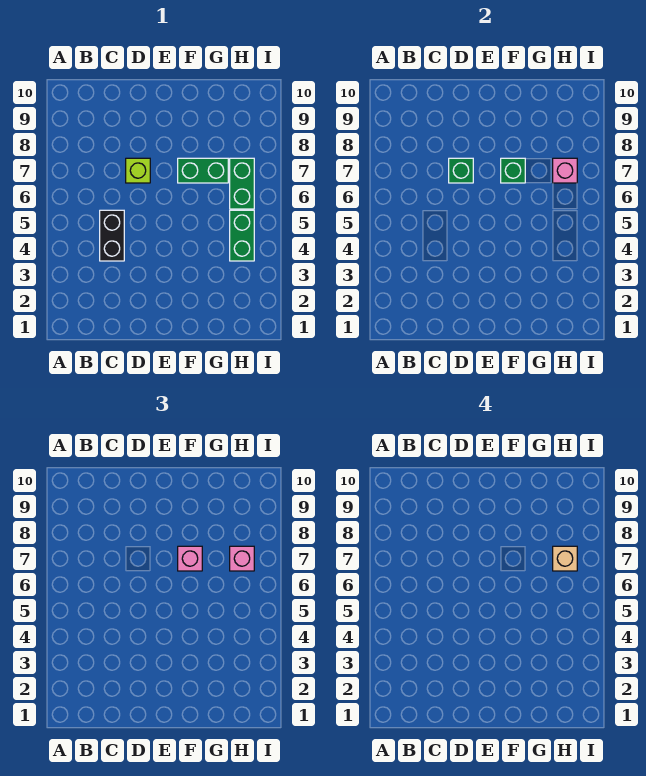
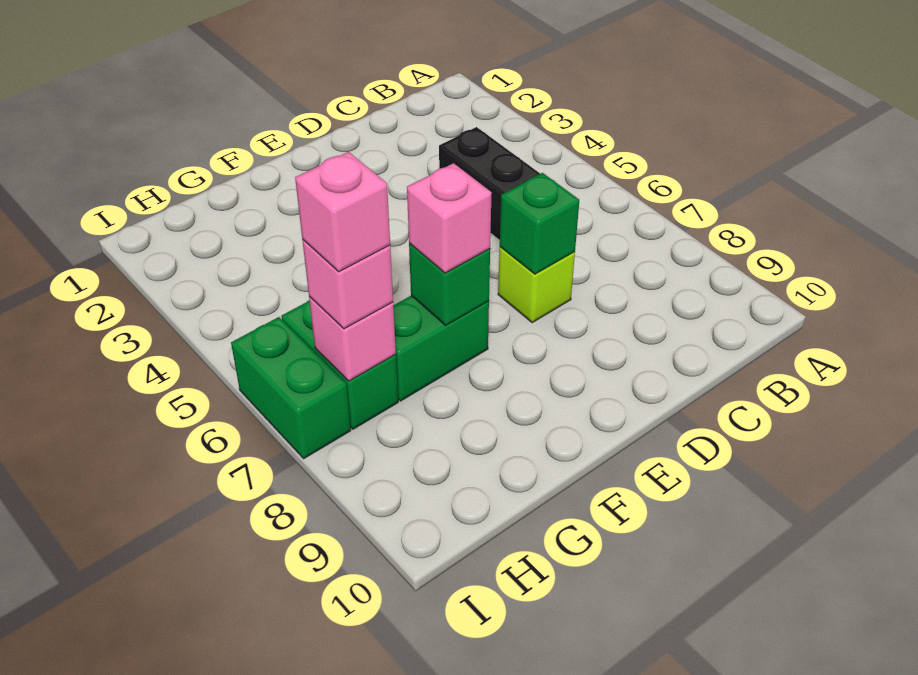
green brick H4:H5 level 1 -> green brick I6:I7 level 1
tan brick H7 level 4 -> pink brick H7 level 4

